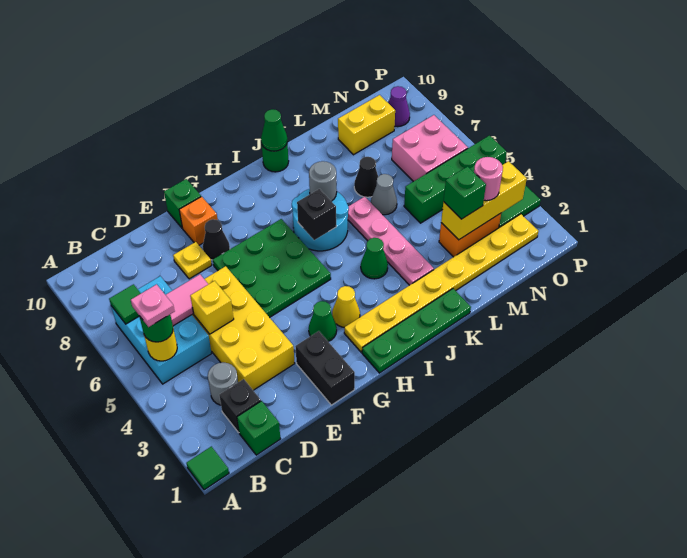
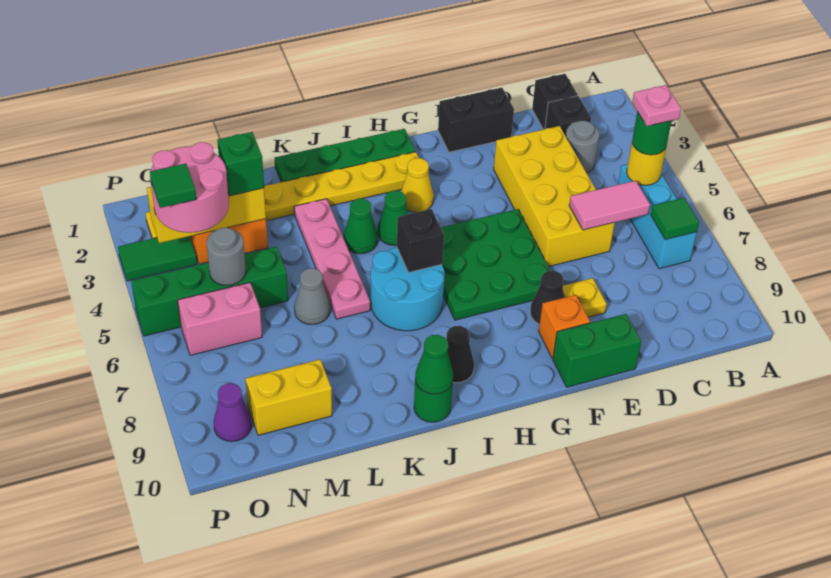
green tile A1 level 1 -> green tile O4 level 4
cyan brick B5:C7 level 1 -> cyan brick B5:B7 level 1
green brick C1 level 1 -> black brick C1 level 1
yellow brick D5 level 2 -> none
black brick F1:F2 level 1 -> black brick E1:F1 level 1
green brick F10 level 1 -> green brick E10:F10 level 1
green cone G3 level 1 -> green cone I4 level 1
grey round brick J7 level 2 -> grey round brick N5 level 2
black cone L7 level 1 -> black cone I9 level 1
pink round brick N3 level 3 -> pink round brick N3:O4 level 3
pink brick N6:O7 level 1 -> pink brick N6:O6 level 1

